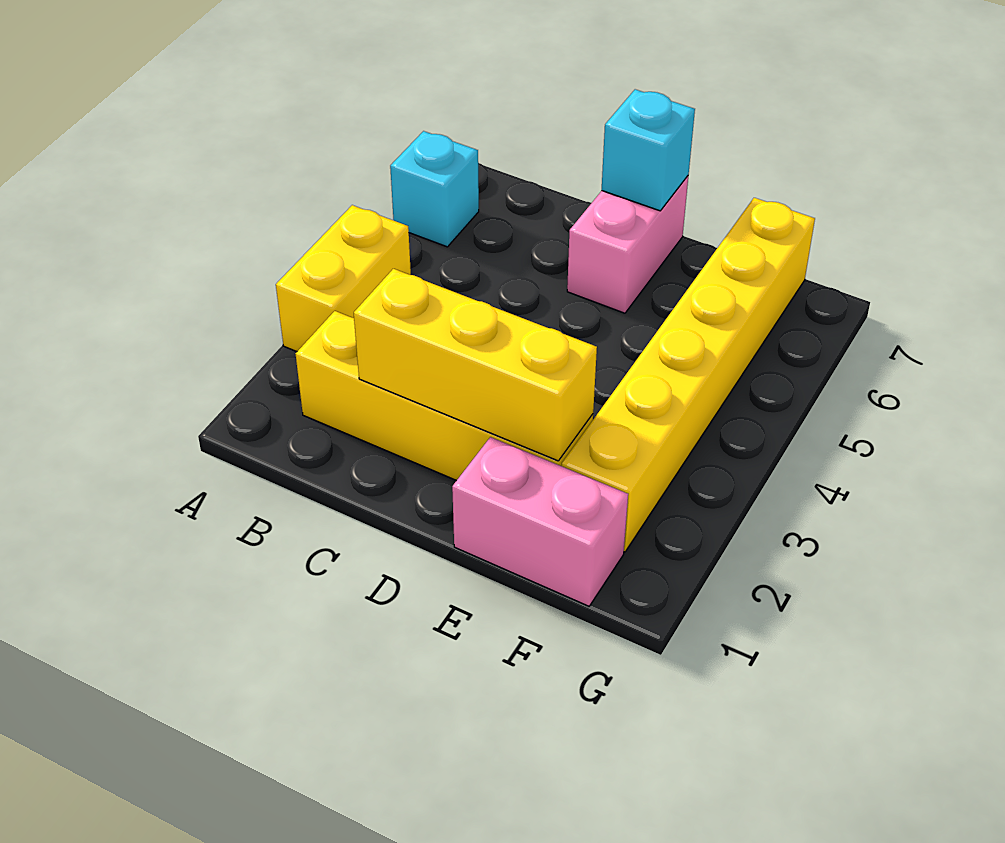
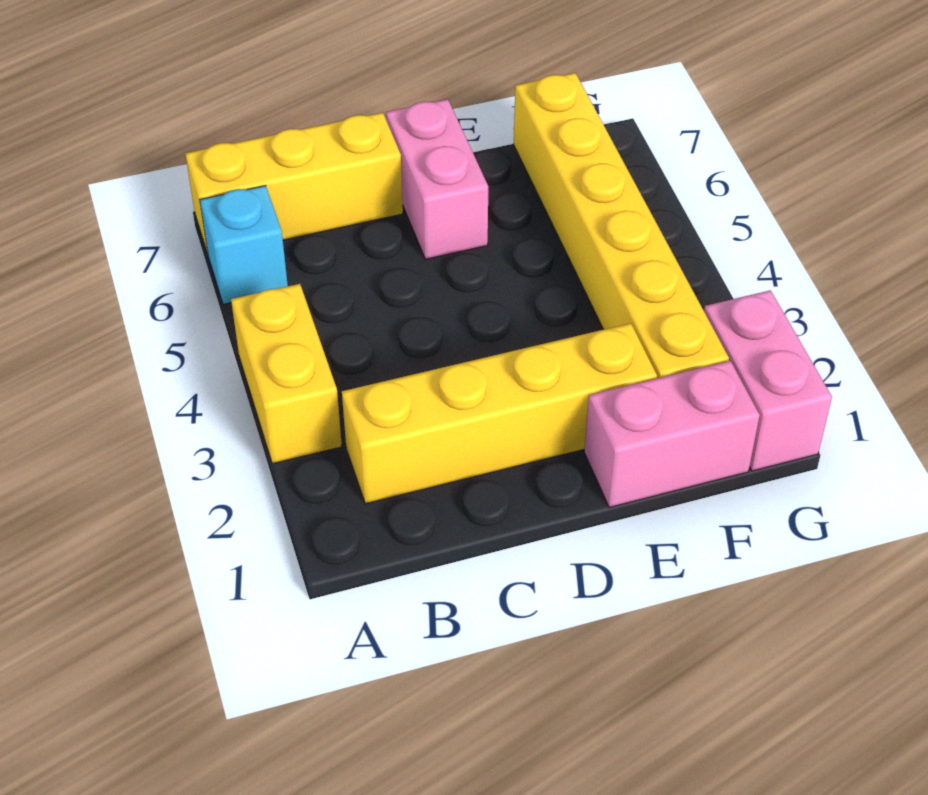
yellow brick C2:E2 level 2 -> yellow brick A7:C7 level 1
cyan brick D7 level 2 -> none
none -> pink brick G1:G2 level 1

